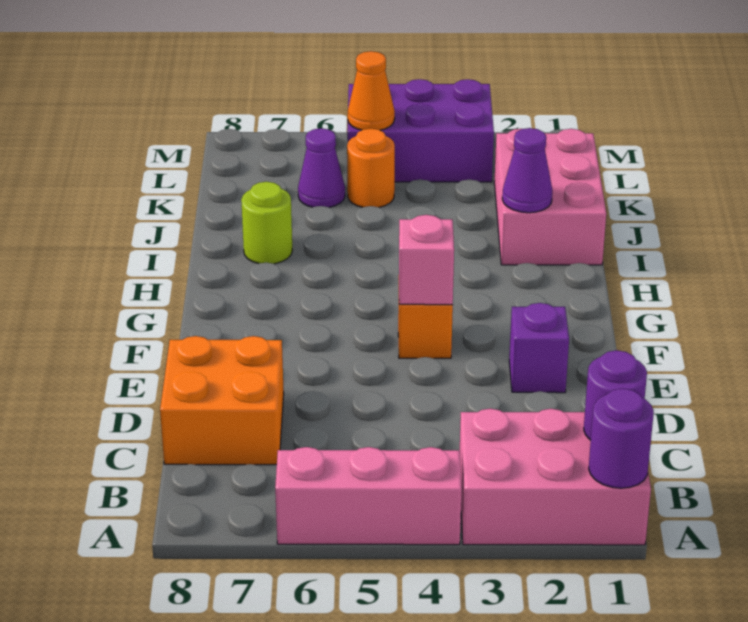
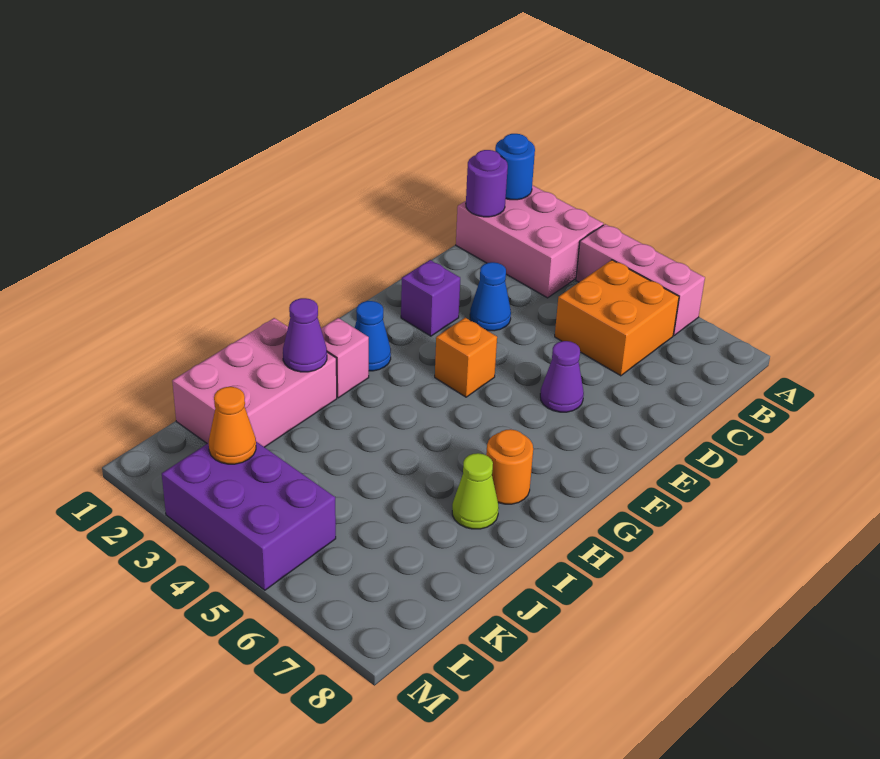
purple round brick A1 level 2 -> blue round brick A1 level 2
orange brick C7:D8 level 1 -> orange brick B5:C6 level 1
none -> blue cone D3 level 1
pink brick F4 level 2 -> pink brick H2 level 1
none -> blue cone G2 level 1
lime round brick I7 level 1 -> lime cone I7 level 1
orange round brick K5 level 1 -> orange round brick H7 level 1
purple cone K6 level 1 -> purple cone E6 level 1
orange cone L5 level 2 -> orange cone L3 level 2

